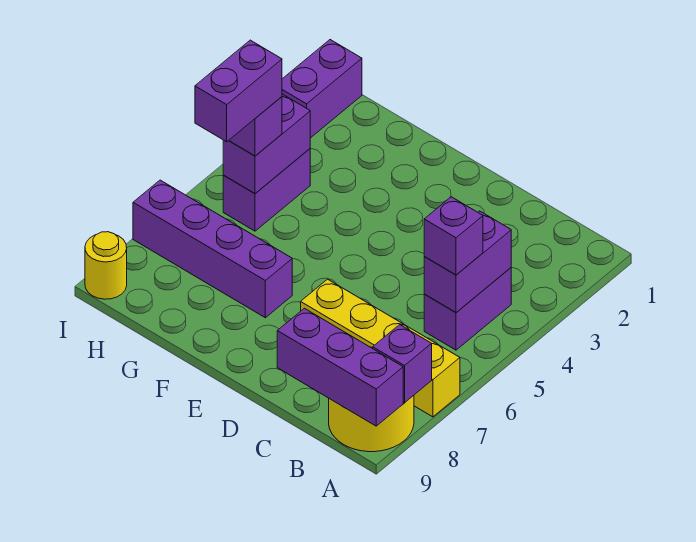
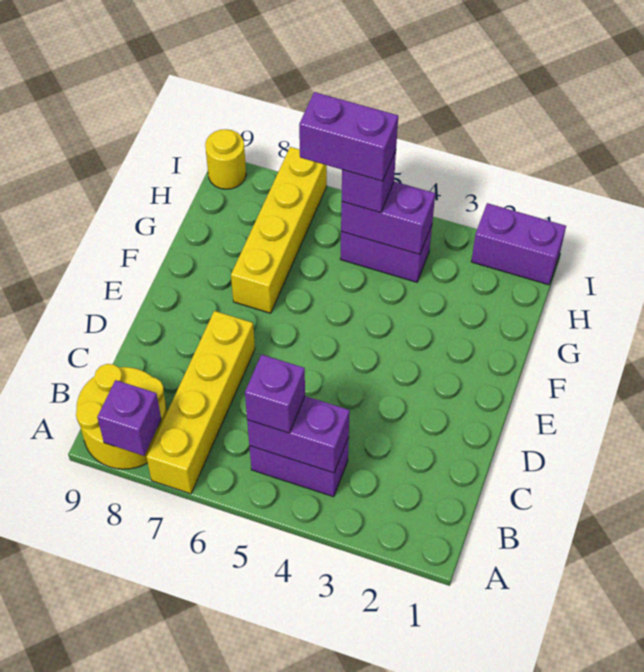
purple brick A9:C9 level 2 -> none
purple brick F7:I7 level 1 -> yellow brick F7:I7 level 1

